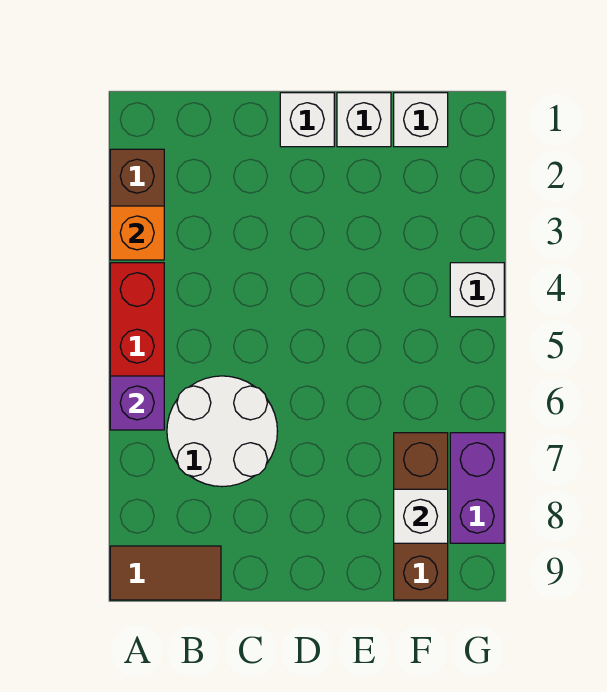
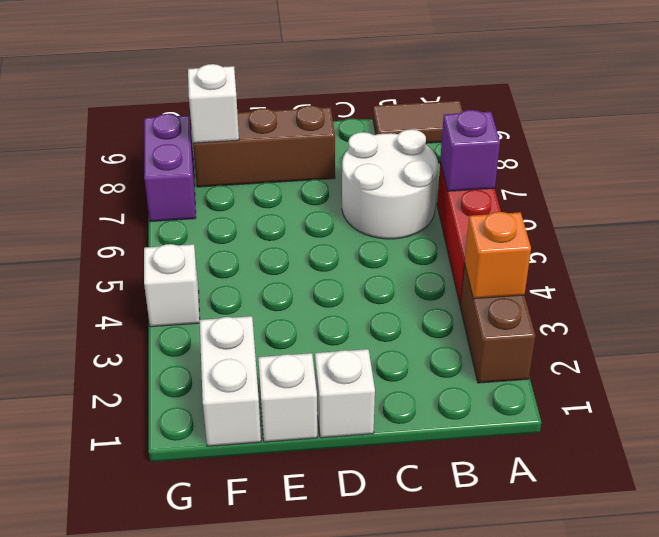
white brick F1 level 1 -> white brick F1:F2 level 1
brown brick F7:F9 level 1 -> brown brick D8:F8 level 1

